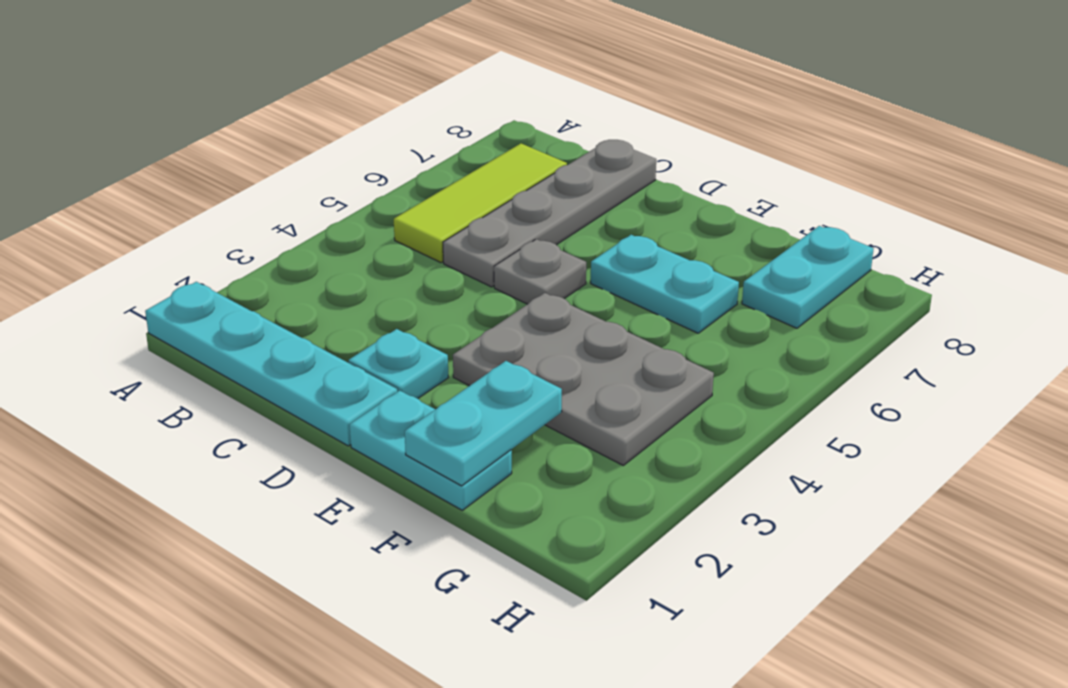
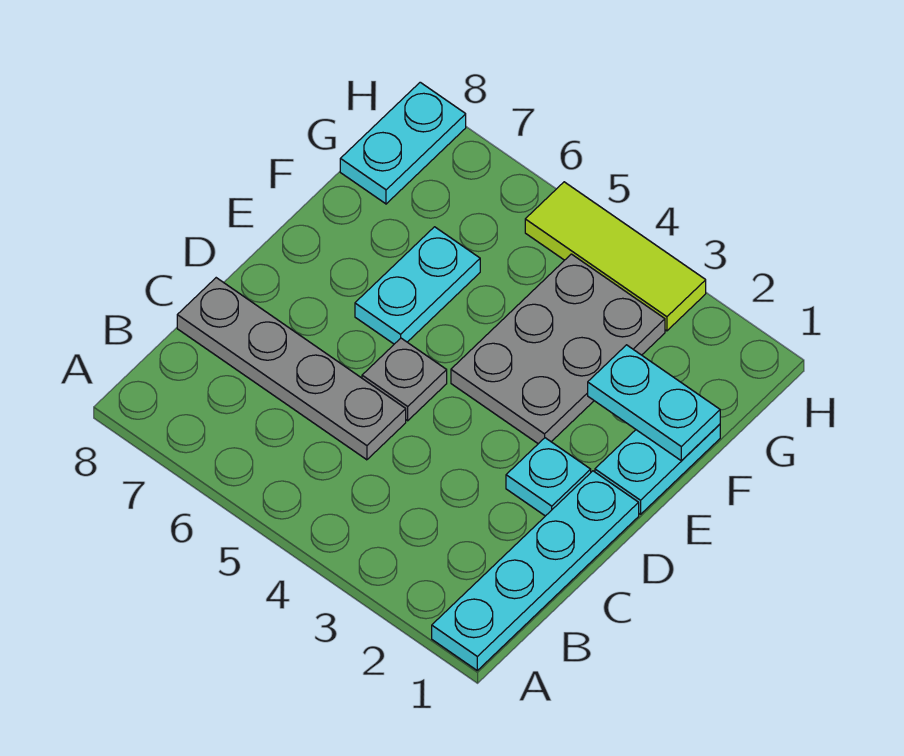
lime tile B5:B7 level 1 -> lime tile H3:H5 level 1
cyan plate G7:G8 level 1 -> cyan plate G8:H8 level 1

